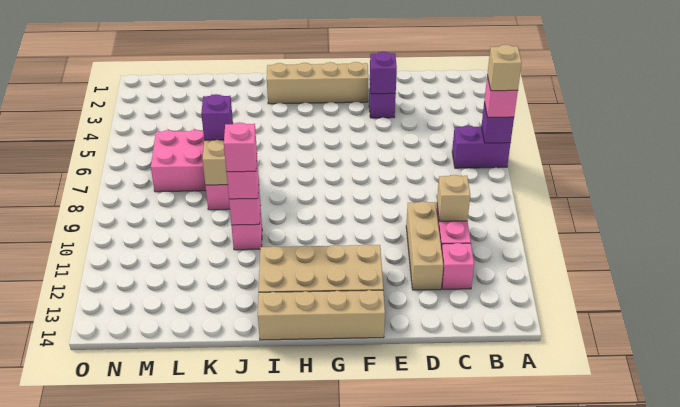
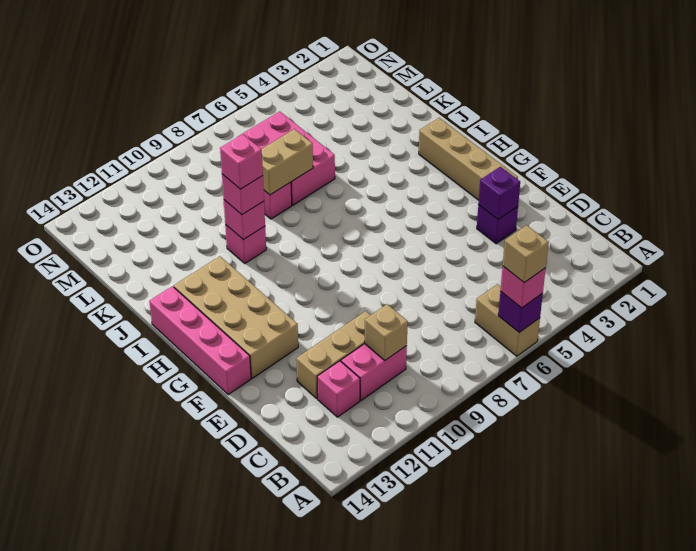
purple brick A6:B6 level 1 -> tan brick A6:B6 level 1
tan brick F14:I14 level 1 -> pink brick F14:I14 level 1
purple brick K7 level 3 -> none

